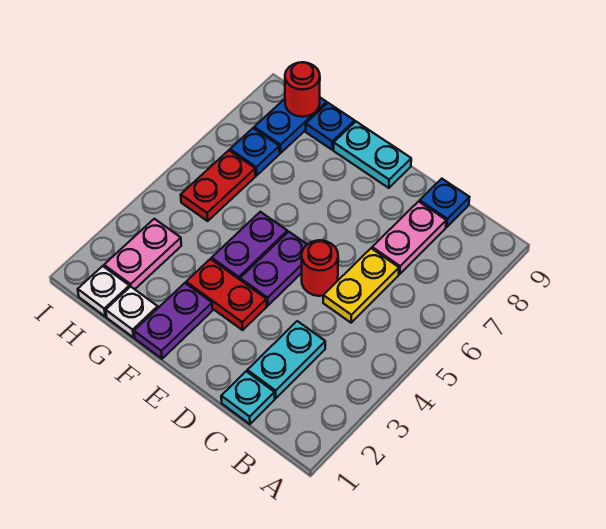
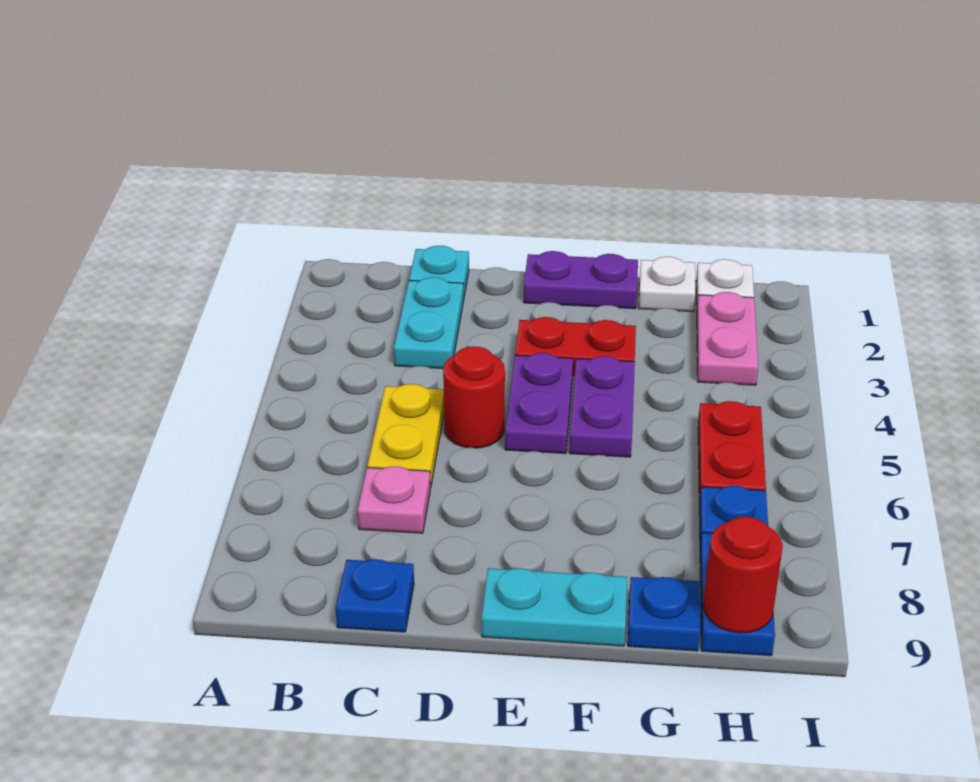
pink plate C7:C8 level 1 -> pink plate C7 level 1
purple plate F1:F2 level 1 -> purple plate E1:F1 level 1

